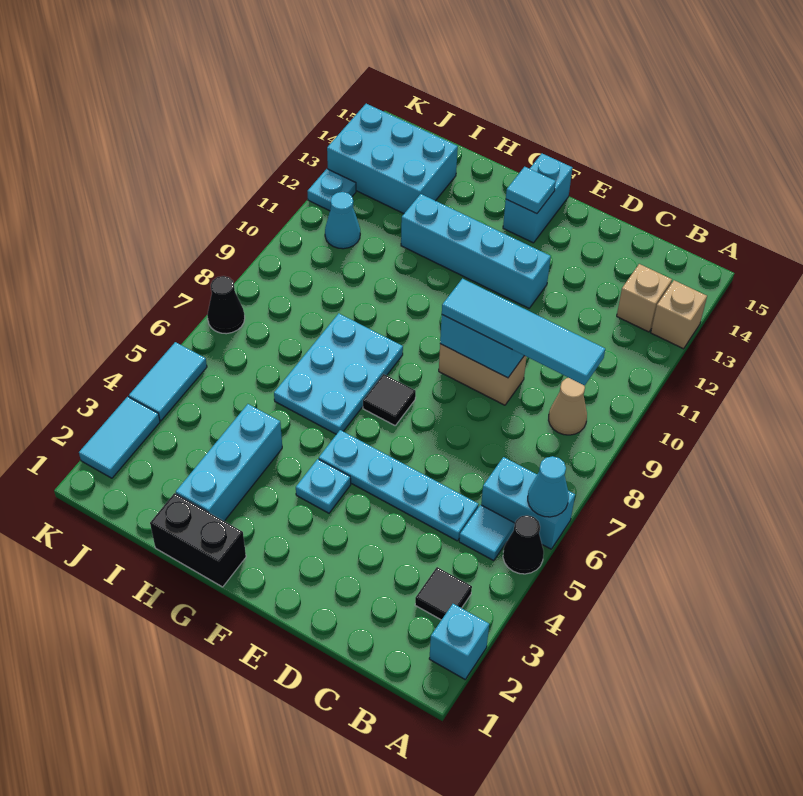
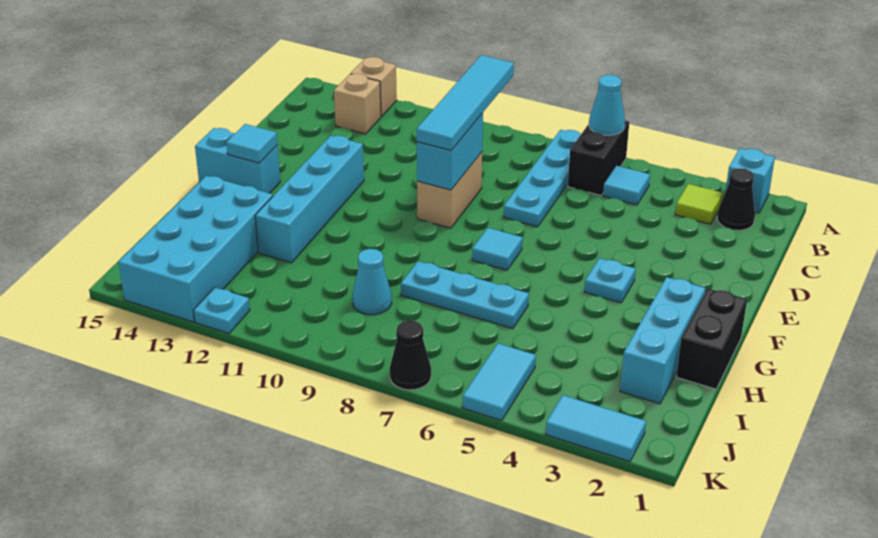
black cone A5 level 1 -> black cone B2 level 1
cyan brick A6:B6 level 1 -> black brick A6:B6 level 1
black tile B3 level 1 -> lime tile B3 level 1
tan cone B9 level 1 -> none
cyan plate C5:F5 level 1 -> cyan plate A7:D7 level 1
black tile F7 level 1 -> cyan tile F7 level 1
cyan plate G6:H8 level 1 -> cyan plate H6:H8 level 1
cyan brick H2:H4 level 1 -> cyan brick G2:I2 level 1
cyan brick I13:K14 level 1 -> cyan brick H13:K14 level 1
cyan cone J11 level 1 -> cyan cone I9 level 1
cyan tile K4:K5 level 1 -> cyan tile J5:K5 level 1

